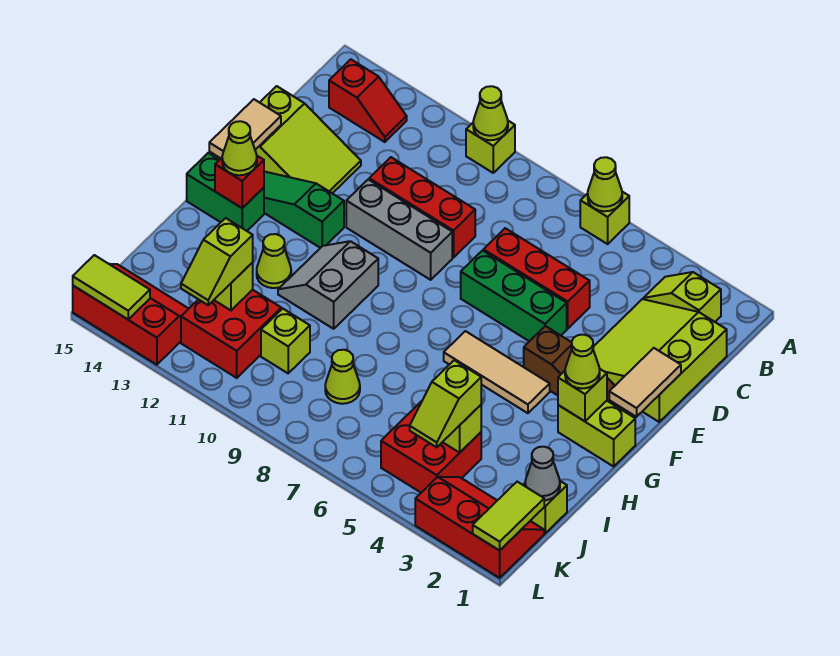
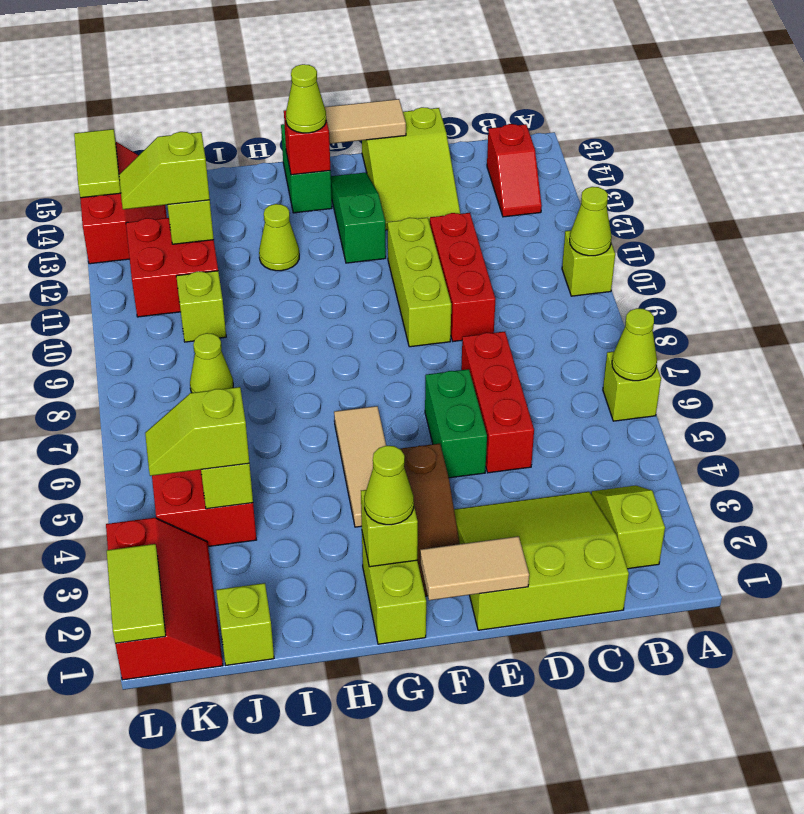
green brick E5:E7 level 1 -> green brick E5:E6 level 1
grey brick E9:E11 level 1 -> lime brick E9:E11 level 1
grey slope G10:H11 level 1 top 10 -> none
grey cone J1 level 2 -> none
lime tile K1:L1 level 2 -> lime tile L1:L2 level 2

